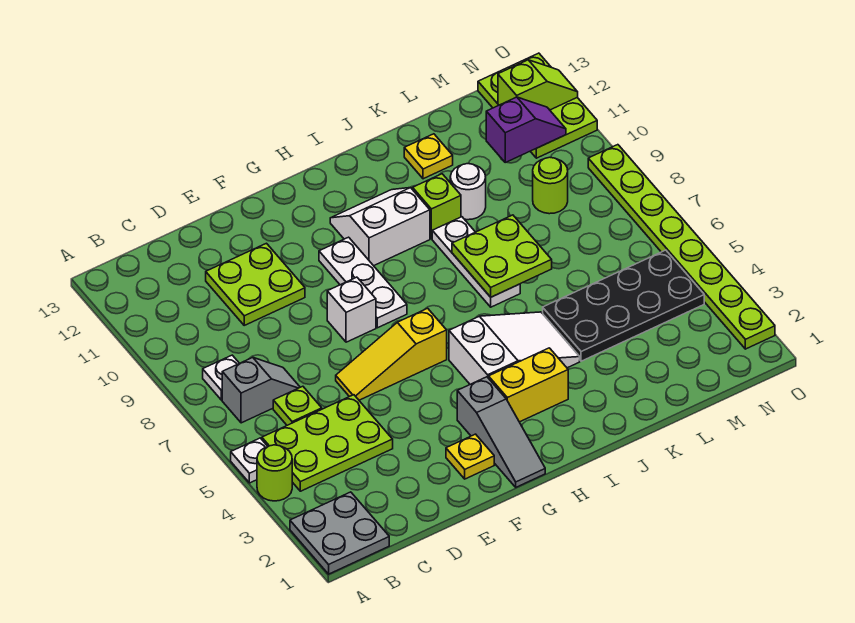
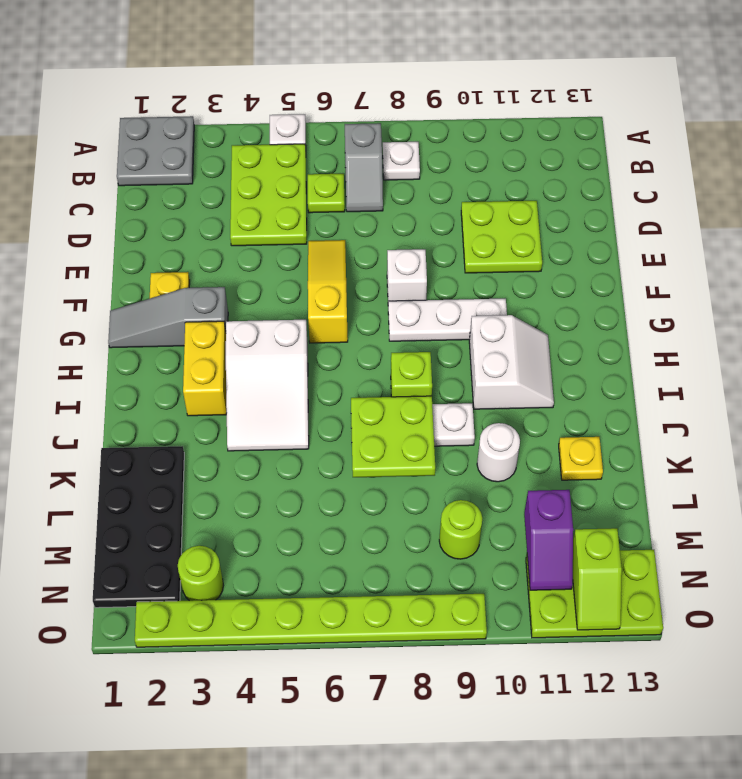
lime round brick A4 level 1 -> lime round brick N3 level 1
lime brick J10 level 1 -> lime brick I8 level 1
black plate K4:N5 level 1 -> black plate K1:N2 level 1

